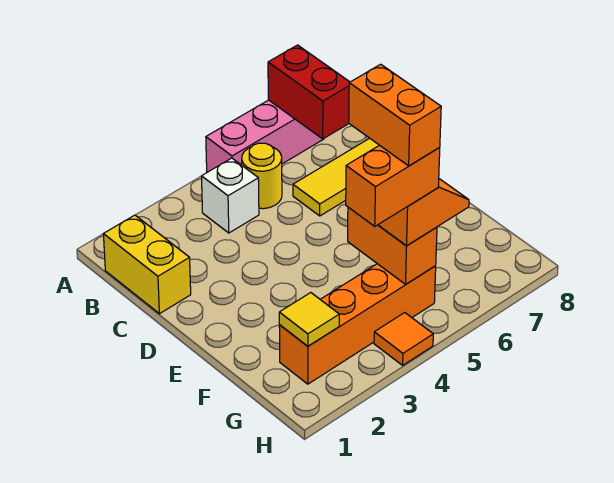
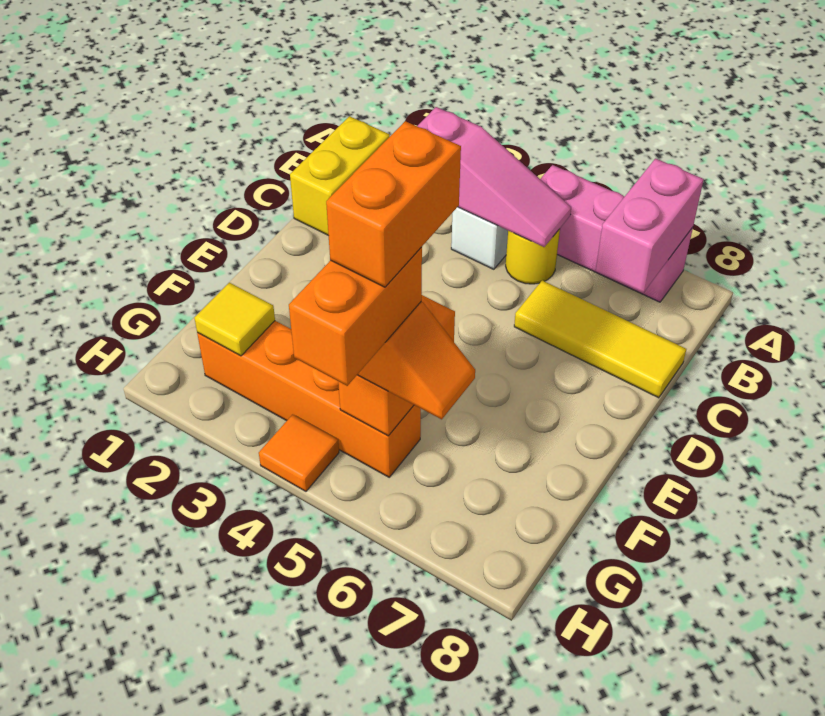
red brick A7:B7 level 2 -> pink brick A7:B7 level 2
none -> pink slope B3:B5 level 2 top 3
orange brick G4:G5 level 4 -> orange brick G5:H5 level 4

